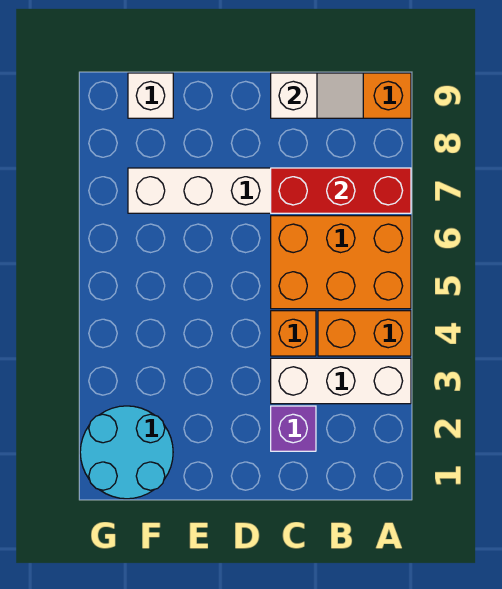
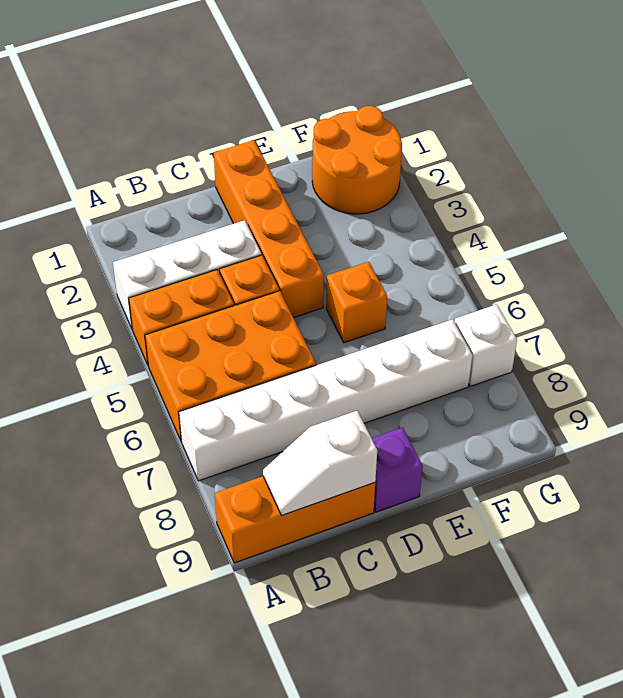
red brick A7:C7 level 2 -> none
purple brick C2 level 1 -> purple brick D9 level 1
none -> orange brick D1:D4 level 1
none -> orange brick E5 level 1
cyan round brick F1:G2 level 1 -> orange round brick F1:G2 level 1
white brick F9 level 1 -> white brick G7 level 1

